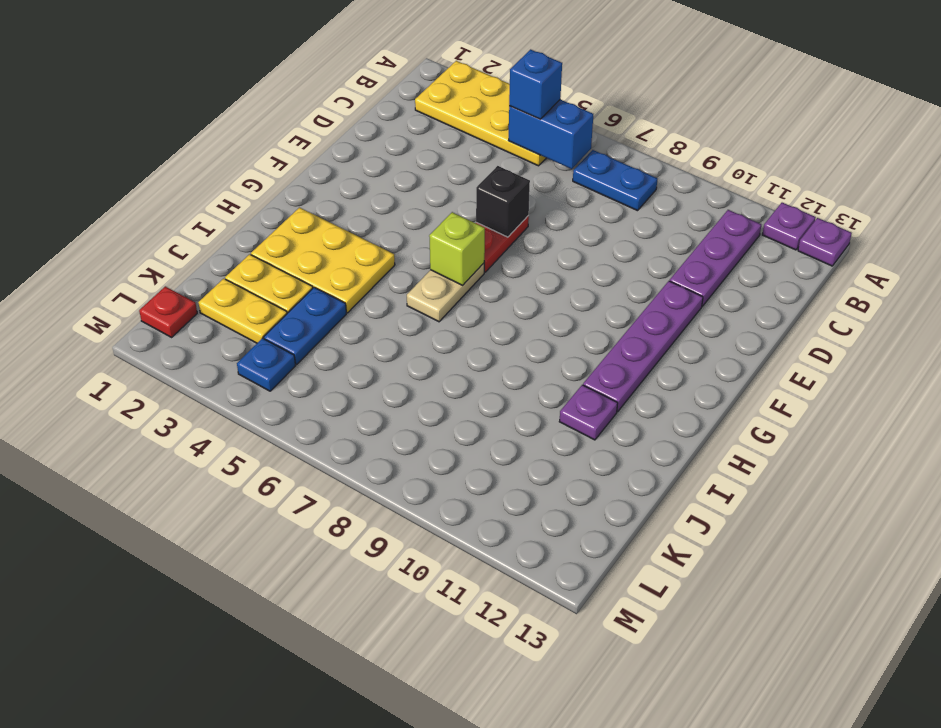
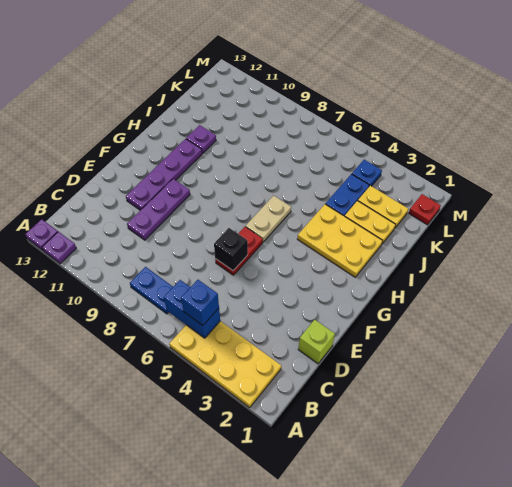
purple plate B11:D11 level 1 -> purple plate D10:F10 level 1
lime brick G6 level 2 -> lime brick D1 level 1

